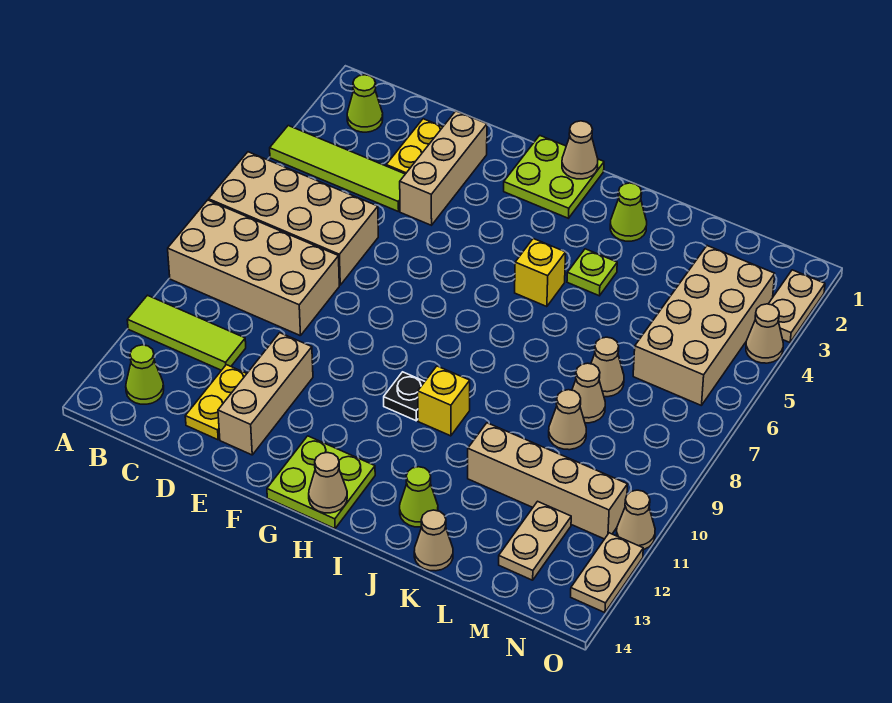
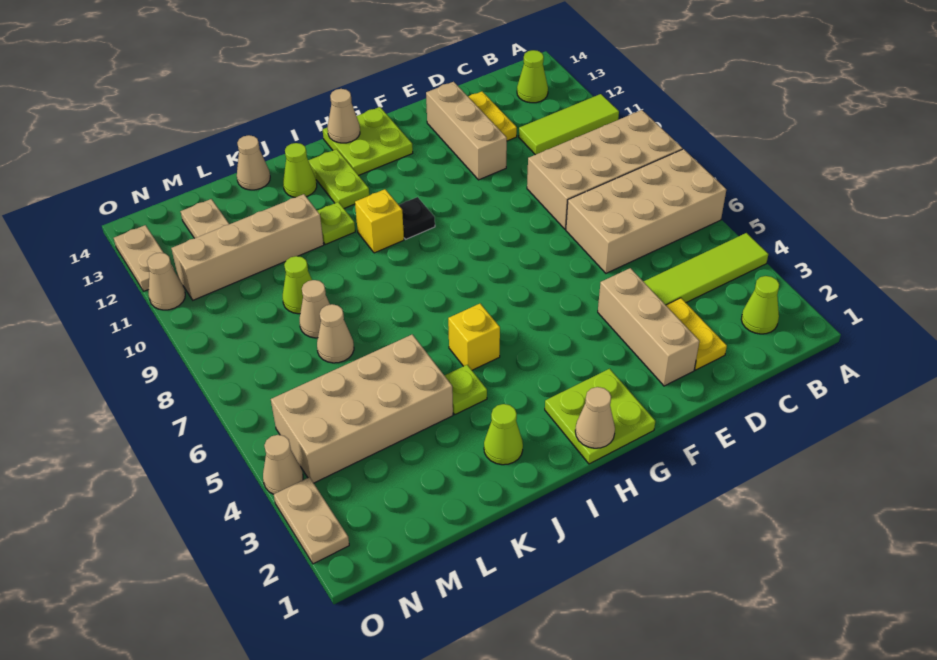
none -> lime plate I12:I13 level 1
none -> lime plate J11 level 1
tan cone L9 level 1 -> lime cone L9 level 1
tan brick M3:N6 level 1 -> tan brick K4:N5 level 1

